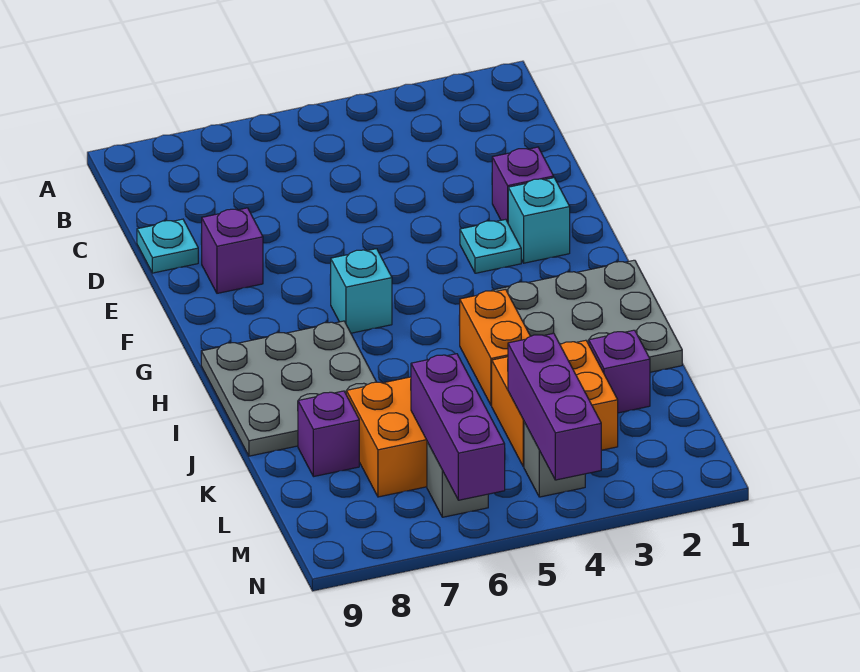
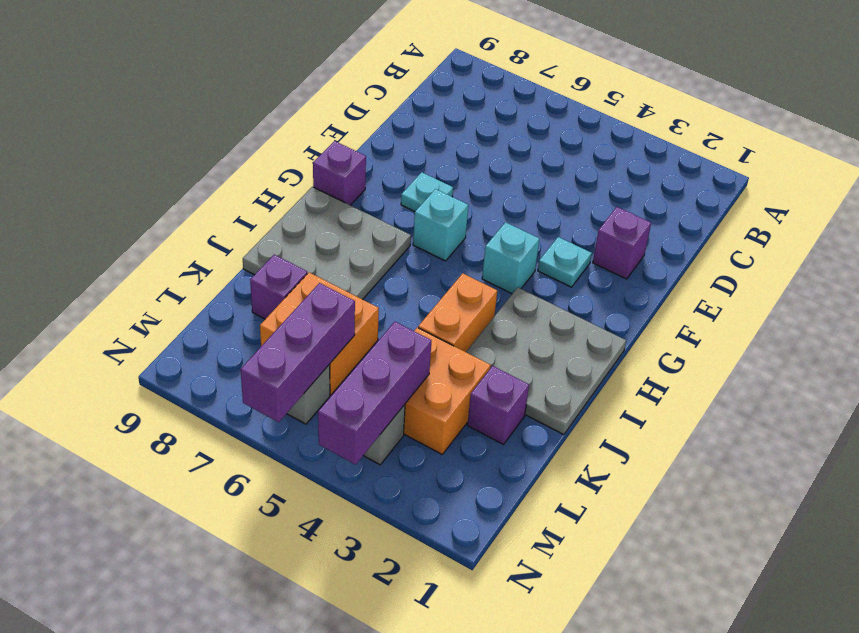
cyan plate D9 level 1 -> cyan plate F7 level 1
purple brick E8 level 1 -> purple brick G9 level 1
cyan brick F2 level 1 -> cyan brick G4 level 1

